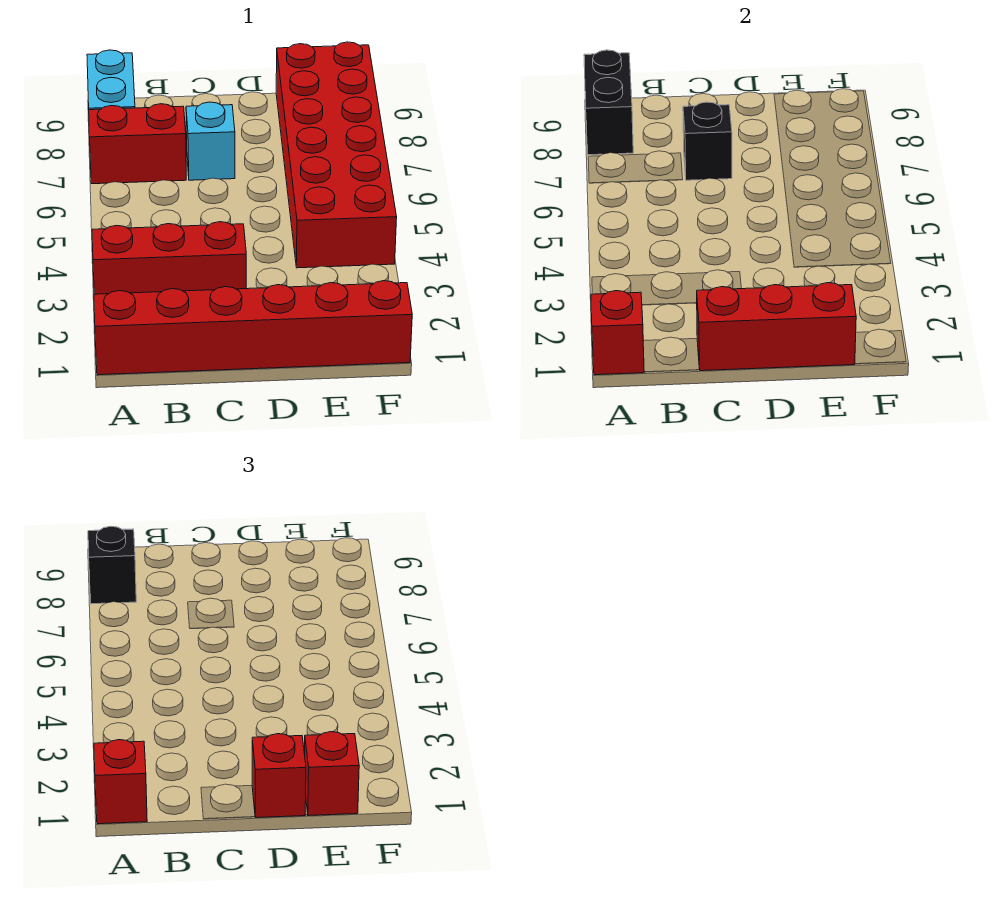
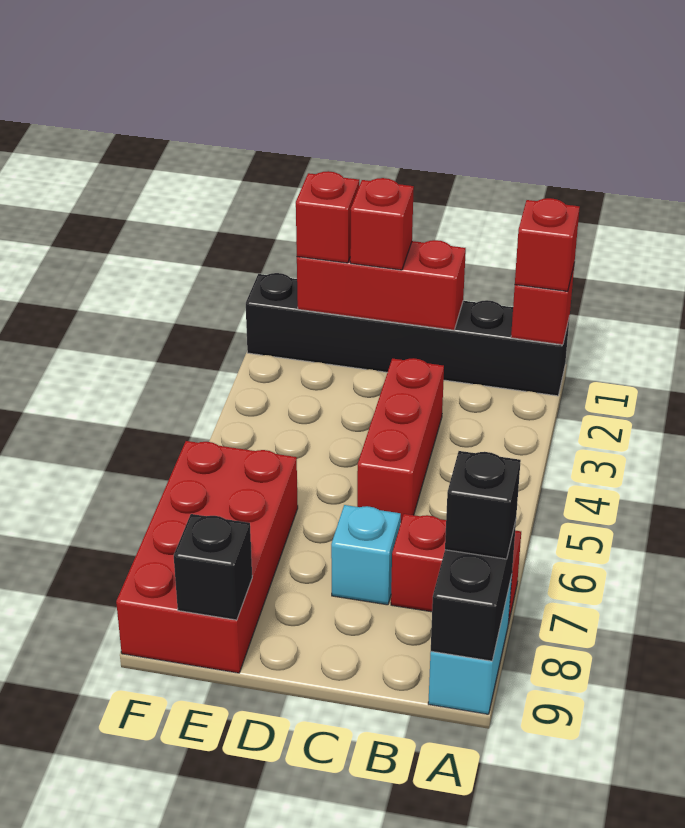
red brick A1:F1 level 1 -> black brick A1:F1 level 1
red brick A3:C3 level 1 -> red brick C3:C5 level 1
black brick C7 level 2 -> black brick E9 level 2
red brick E4:F9 level 1 -> red brick E6:F9 level 1

